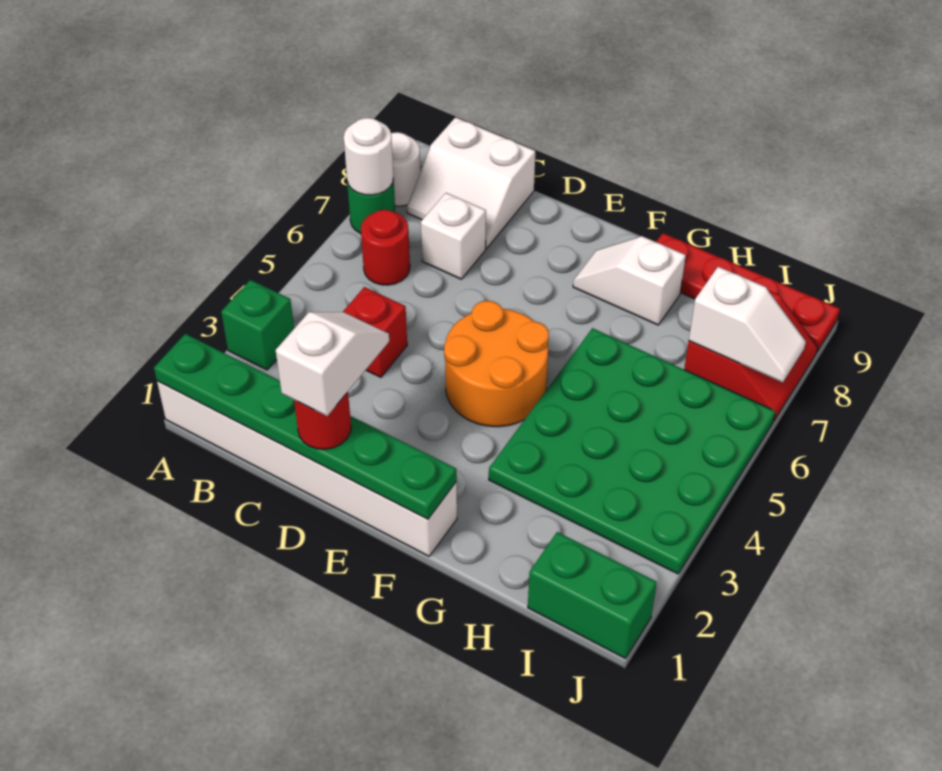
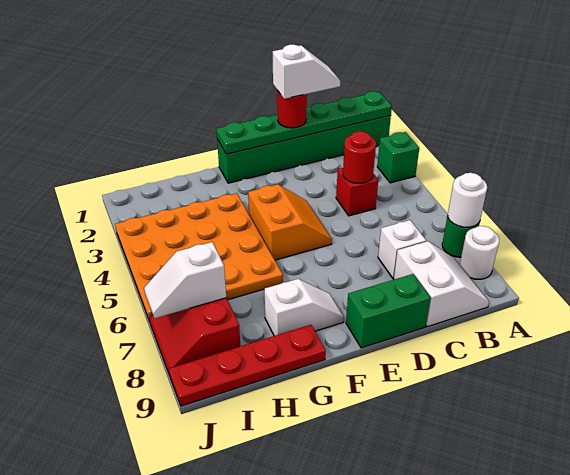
white brick A1:F1 level 1 -> green brick A1:F1 level 1
red round brick B6 level 1 -> red round brick C4 level 2
white slope B8:C9 level 1 top 9 -> white slope B8:C9 level 1 top C
white slope D1:D2 level 4 top 1 -> white slope C1:D1 level 4 top D
orange round brick E4:F5 level 1 -> orange slope E4:F5 level 1 top F
green plate G3:J6 level 1 -> orange plate G3:J6 level 1
green brick I1:J1 level 1 -> green brick D9:E9 level 1

